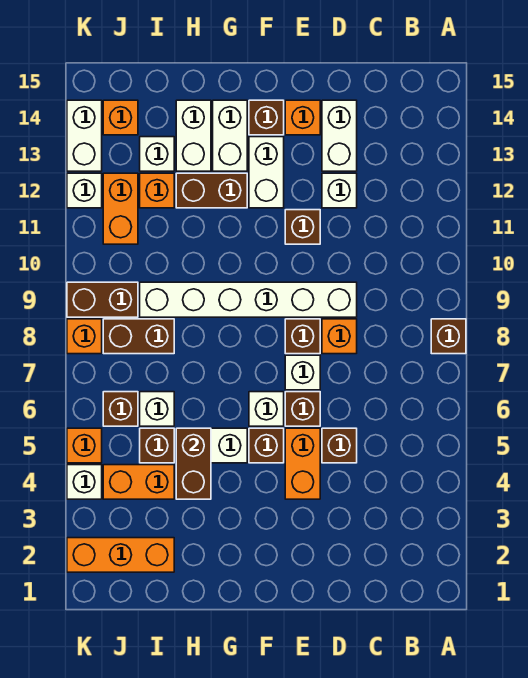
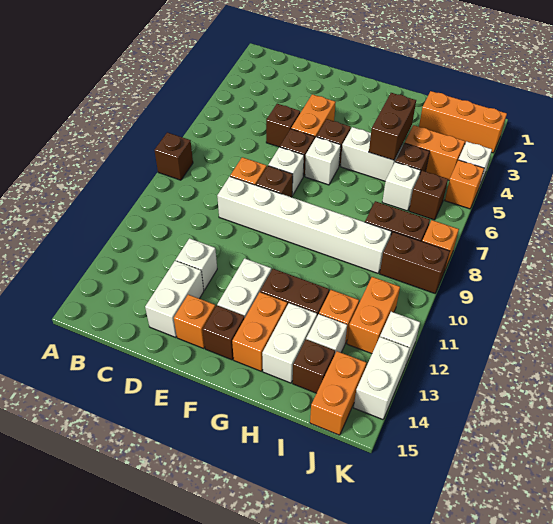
brown brick E11 level 1 -> brown brick I14 level 1
white brick G13:G14 level 1 -> orange brick G13:G14 level 1
orange brick J14 level 1 -> orange brick J14:J15 level 1

